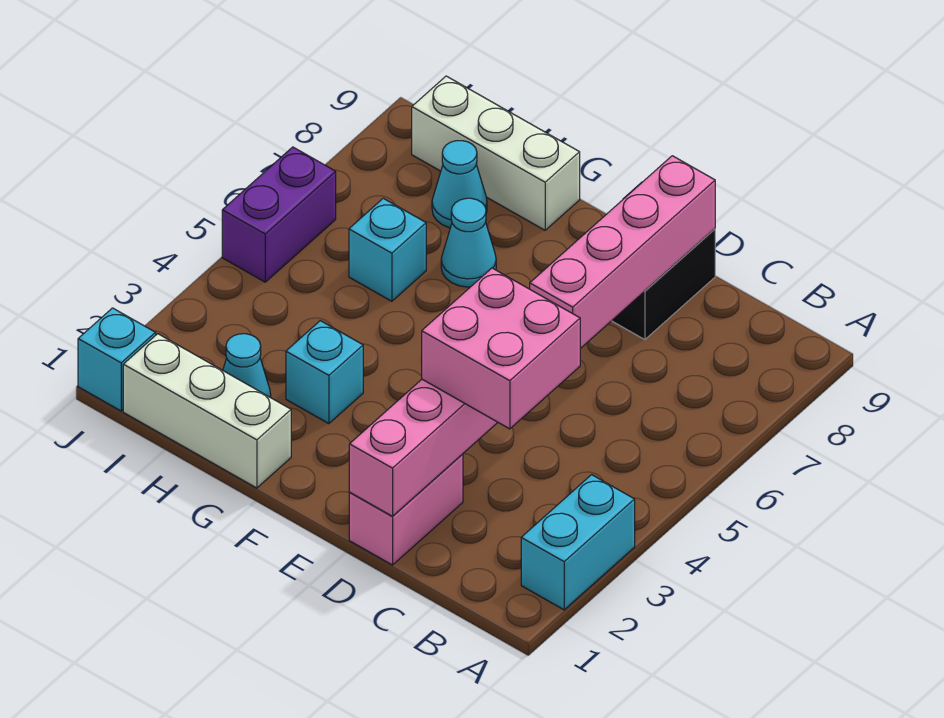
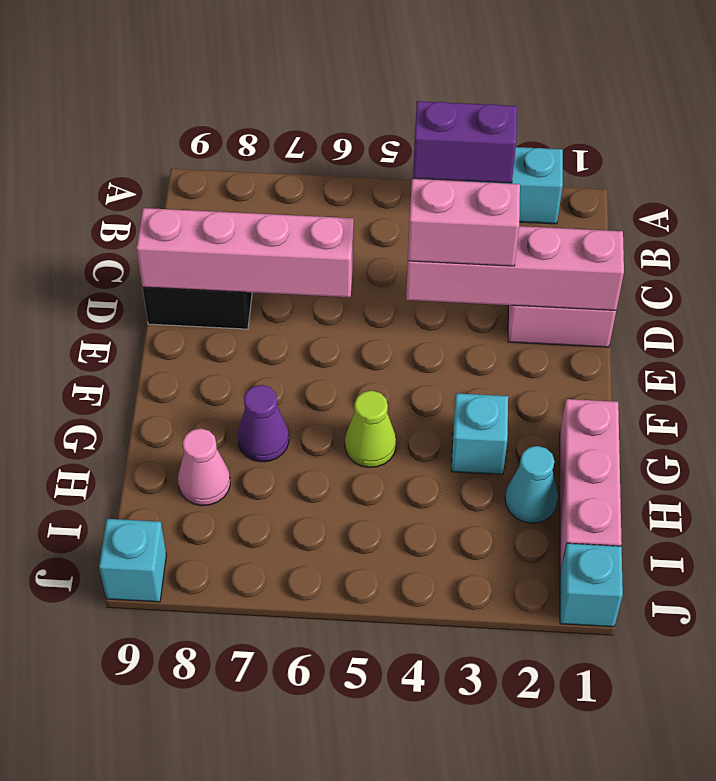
pink brick C3:D4 level 3 -> pink brick D3:D4 level 3
white brick G1:I1 level 1 -> pink brick G1:I1 level 1
none -> lime cone G5 level 1
cyan cone G7 level 1 -> purple cone G7 level 1
white brick G9:I9 level 1 -> none
cyan brick H6 level 1 -> cyan brick J9 level 1
cyan cone H8 level 1 -> pink cone H8 level 1
purple brick J5:J6 level 1 -> purple brick A3:A4 level 2

